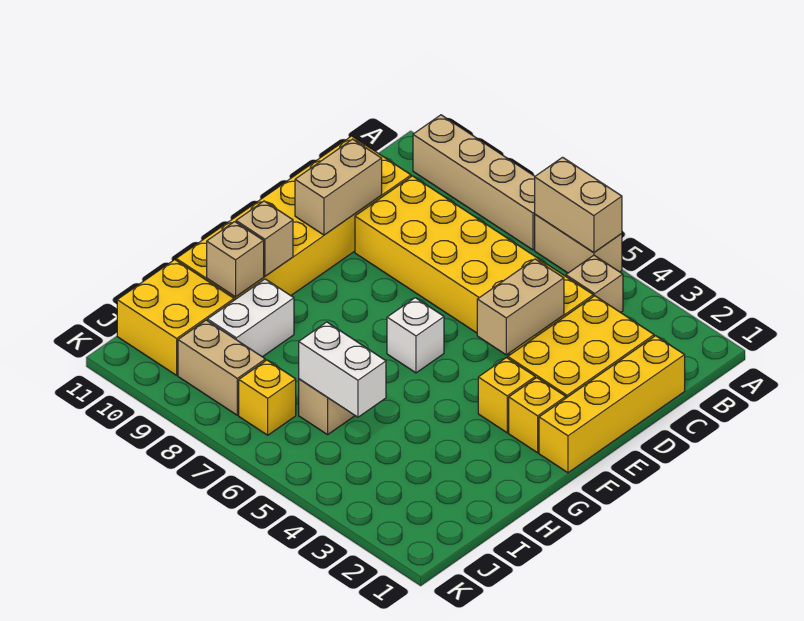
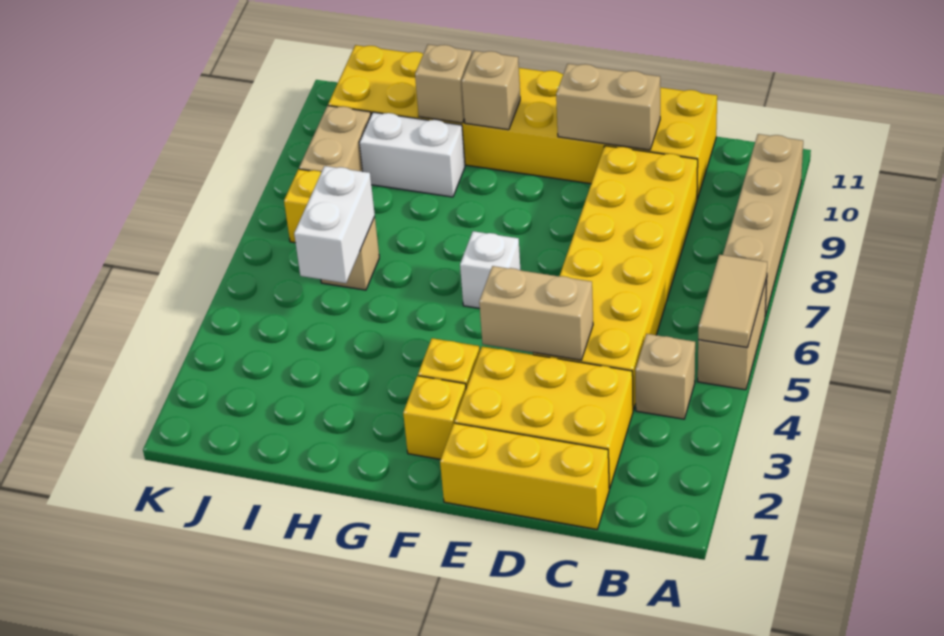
tan brick A5:A6 level 2 -> tan tile A5:A6 level 2
yellow brick C1:F1 level 1 -> yellow brick C1:E1 level 1

